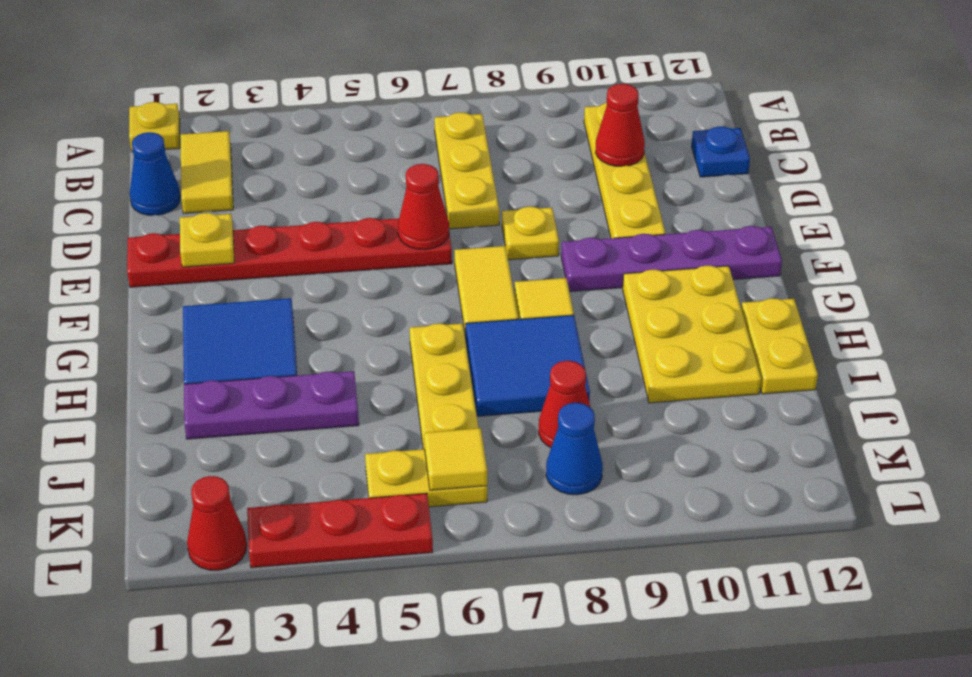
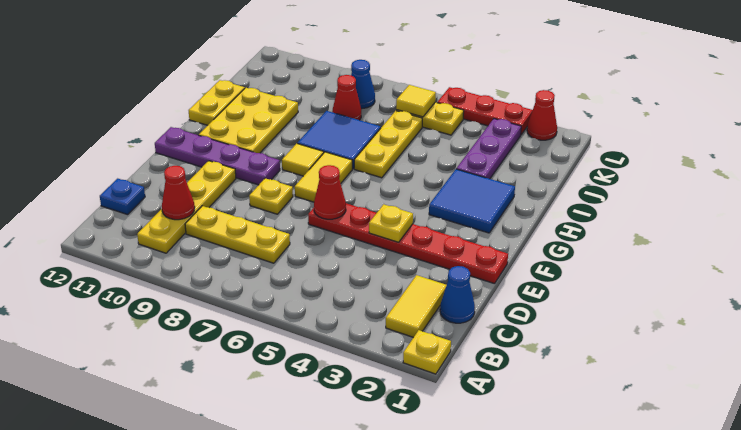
yellow plate B7:D7 level 1 -> yellow plate C7:C9 level 1
yellow plate E2 level 2 -> yellow plate E4 level 2
purple plate I2:I4 level 1 -> purple plate I3:K3 level 1

